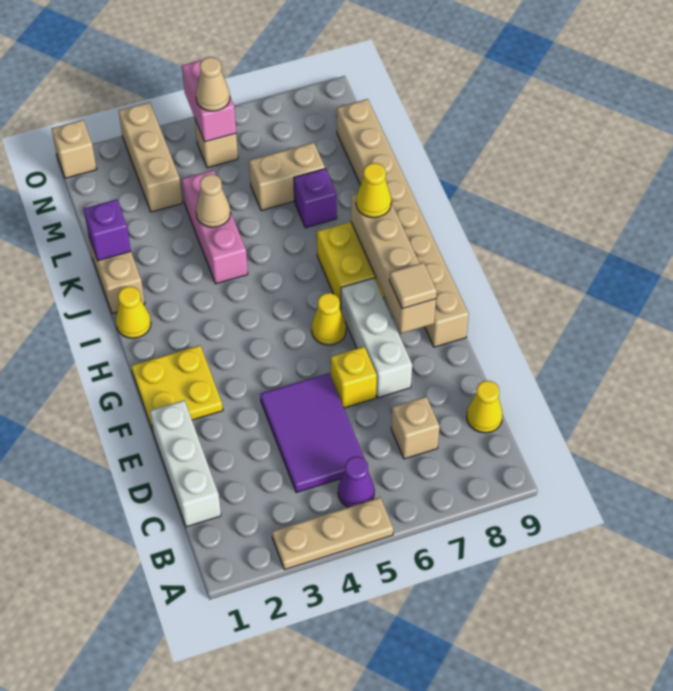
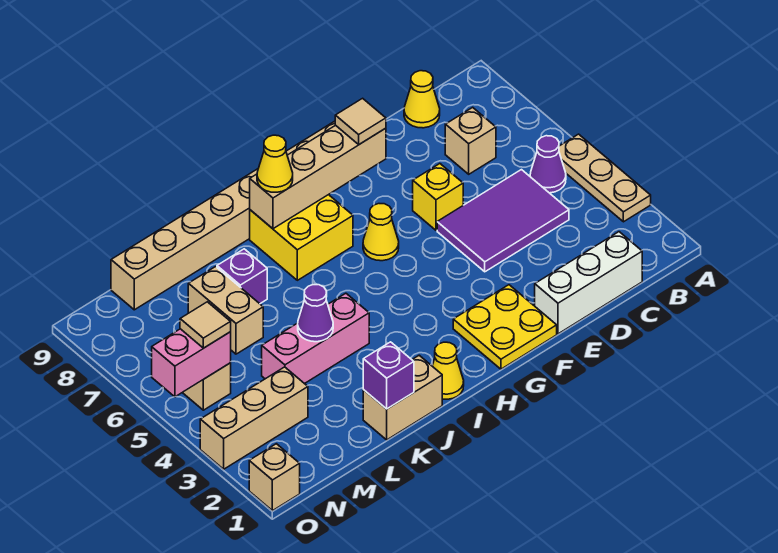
white brick E7:G7 level 1 -> none
tan cone K4 level 2 -> purple cone K4 level 2
tan cone N5 level 3 -> tan tile N5 level 3

